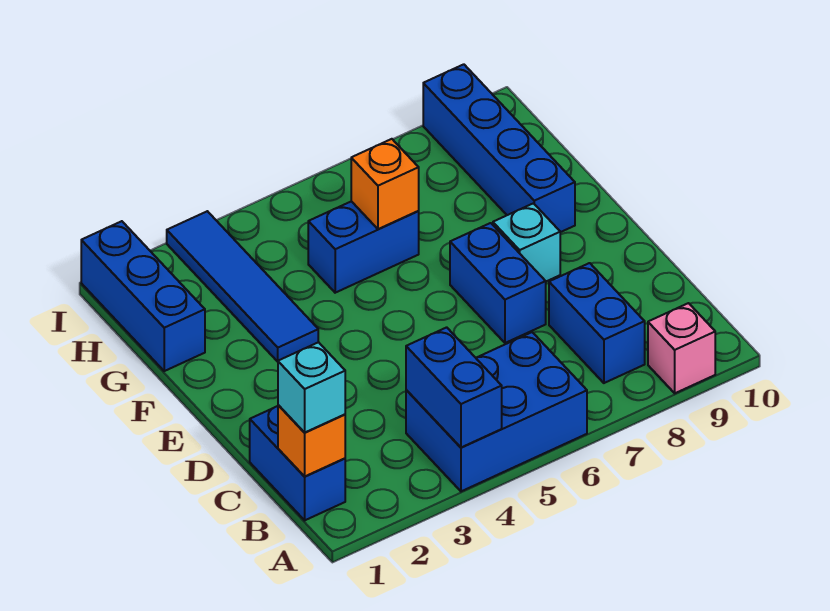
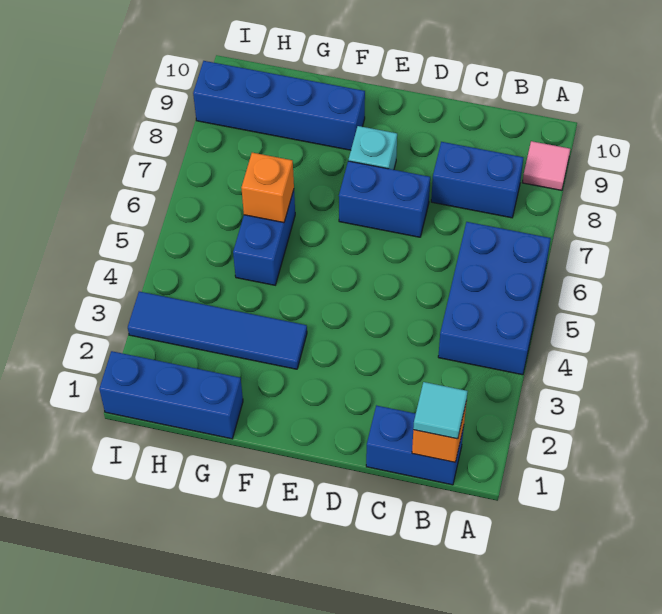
blue brick A4:B4 level 2 -> none
pink brick A9 level 1 -> pink tile A9 level 1
cyan brick B1 level 3 -> cyan tile B1 level 3

